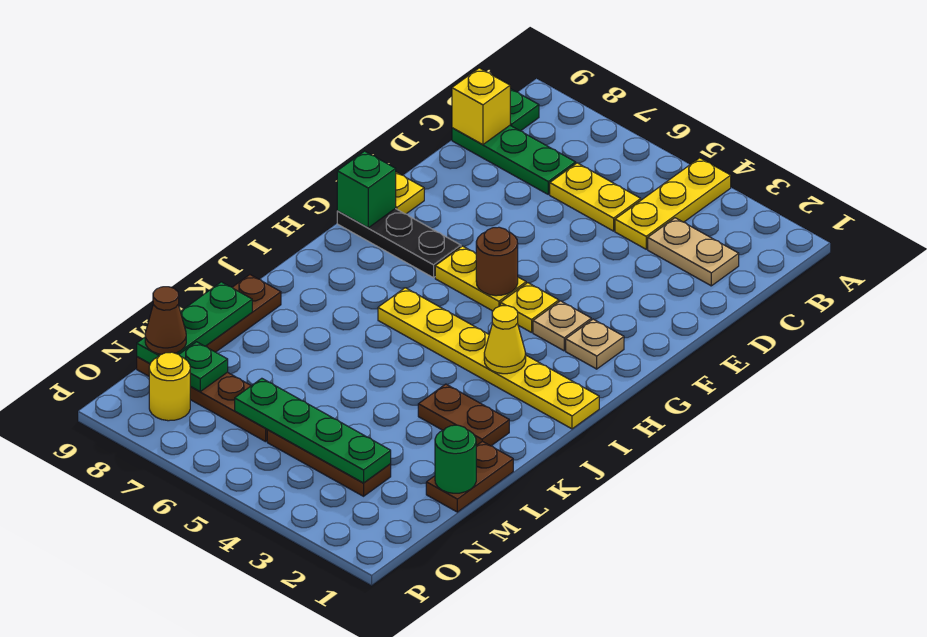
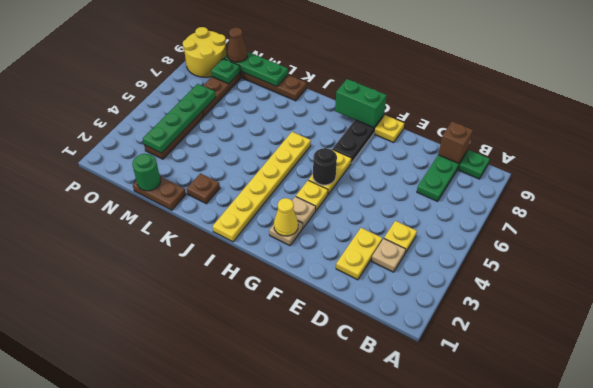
yellow plate A4:C4 level 1 -> yellow plate C4 level 1
tan plate C2:C3 level 1 -> tan plate C3 level 1
yellow plate C5:C6 level 1 -> yellow plate D2:D3 level 1
yellow brick C9 level 2 -> brown brick C9 level 2
brown round brick G5 level 2 -> black round brick G5 level 2
green brick G9 level 2 -> green brick G9:H9 level 2
yellow cone I3 level 2 -> yellow cone G2 level 2
brown plate K2:K3 level 1 -> brown plate K2 level 1
yellow round brick O8 level 1 -> yellow round brick O8:P9 level 1

